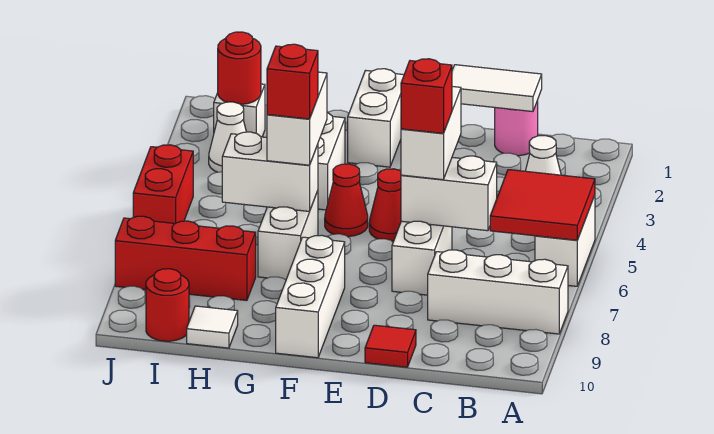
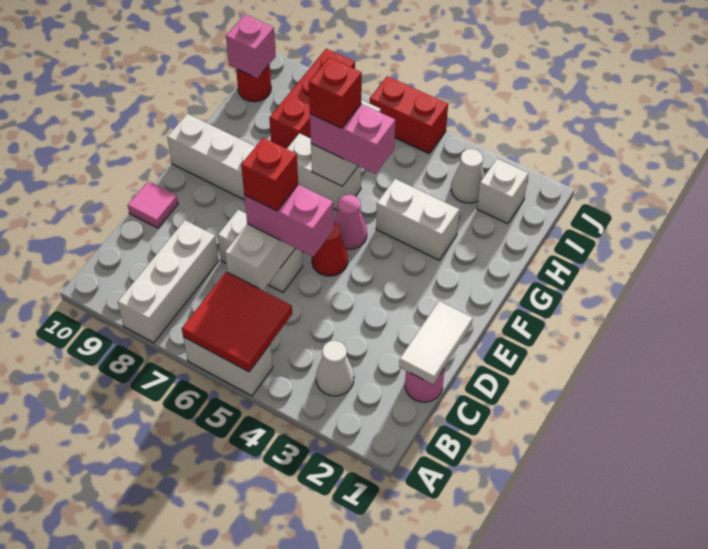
white brick D5:D6 level 3 -> pink brick D5:D6 level 3
red tile D10 level 1 -> pink tile D10 level 1
white brick F1:F2 level 1 -> none
red cone F5 level 1 -> pink cone F5 level 1
white brick G5:G6 level 3 -> pink brick G5:G6 level 3
white tile H10 level 1 -> none
red round brick I2 level 2 -> none
none -> pink brick I10 level 2

